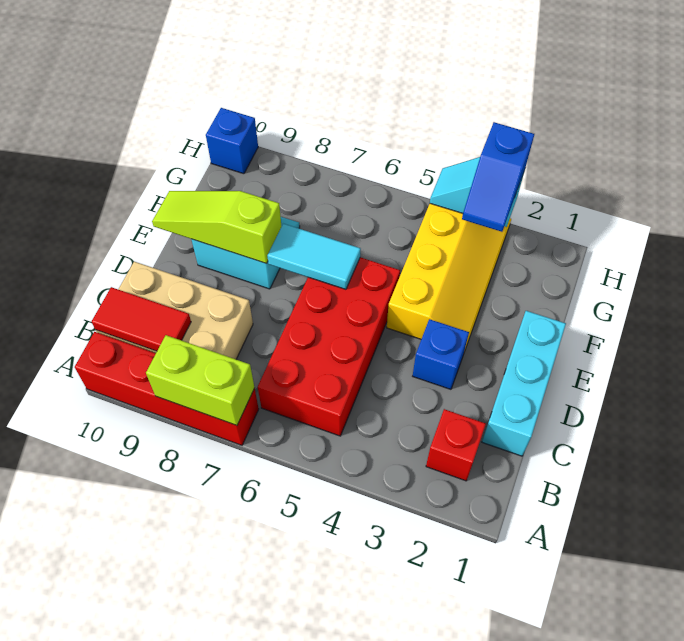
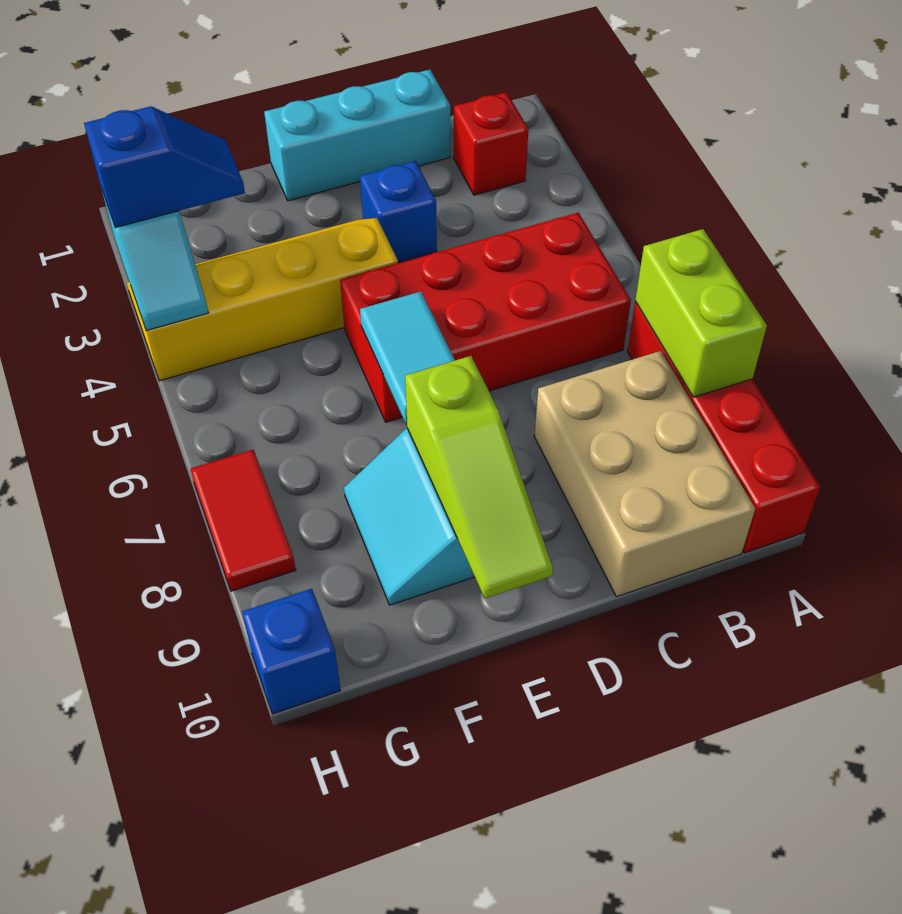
red tile B9:B10 level 2 -> red tile H7:H8 level 1

